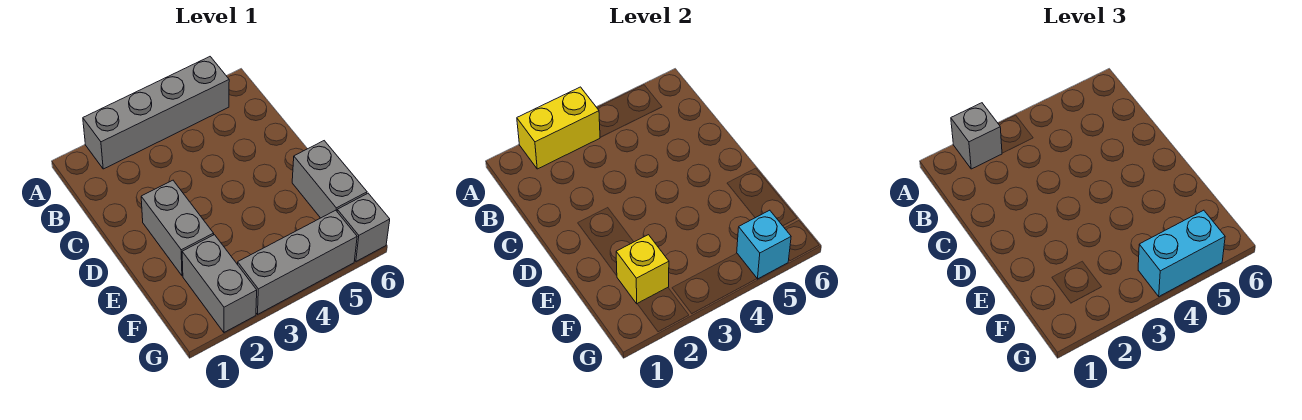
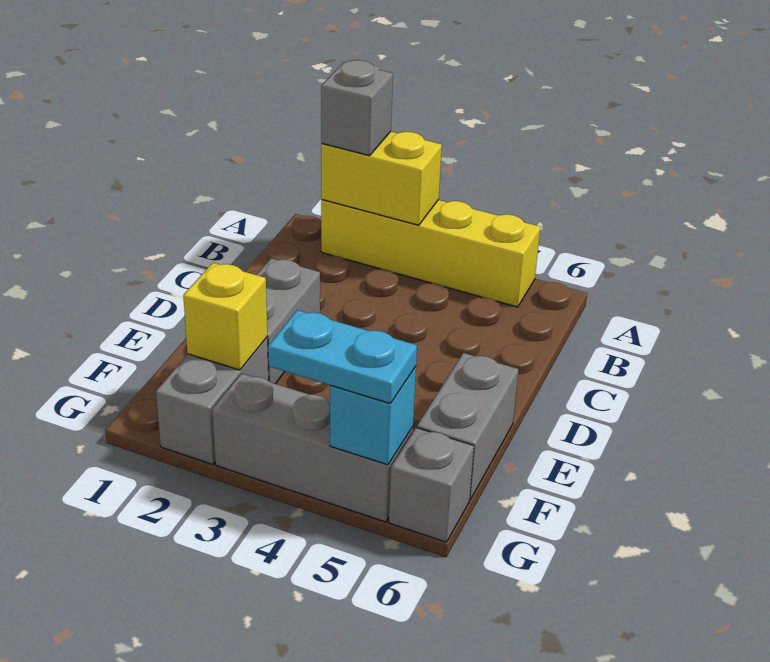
grey brick A2:A5 level 1 -> yellow brick A2:A5 level 1
cyan brick G4:G5 level 3 -> cyan plate G4:G5 level 3

